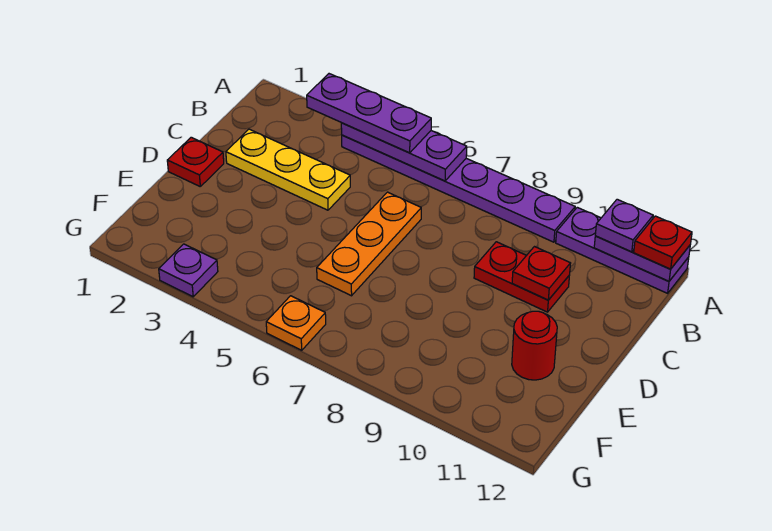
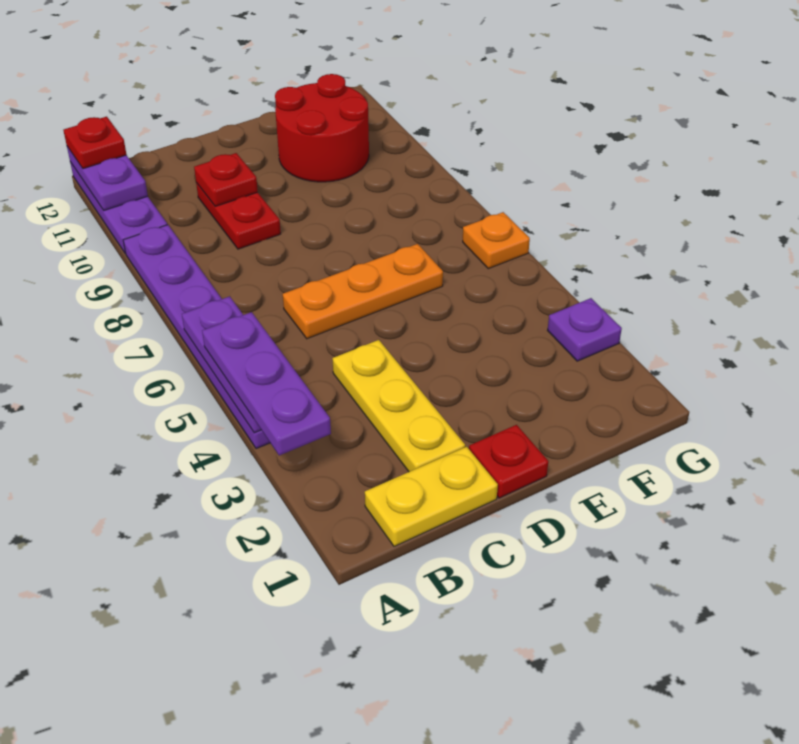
purple plate A11 level 3 -> none
none -> yellow plate B1:C1 level 1
red round brick E11 level 1 -> red round brick E10:F11 level 1

